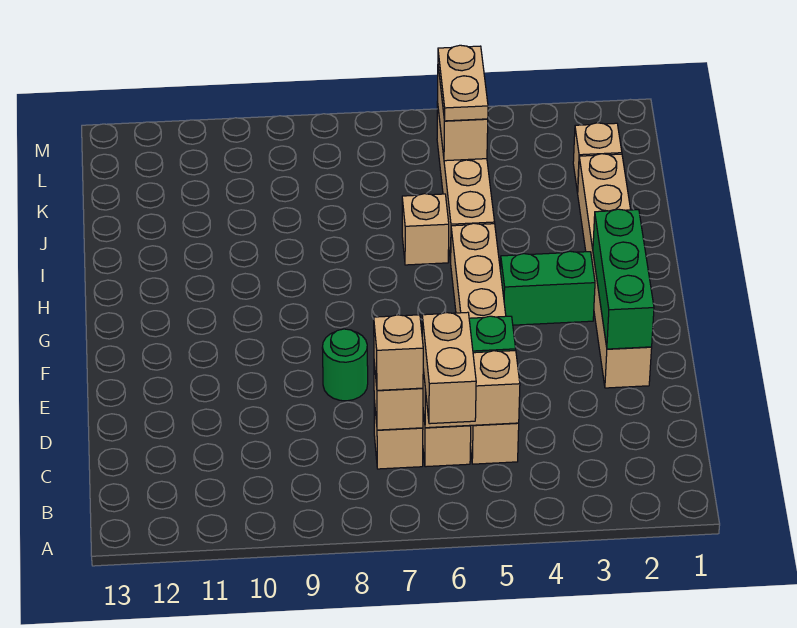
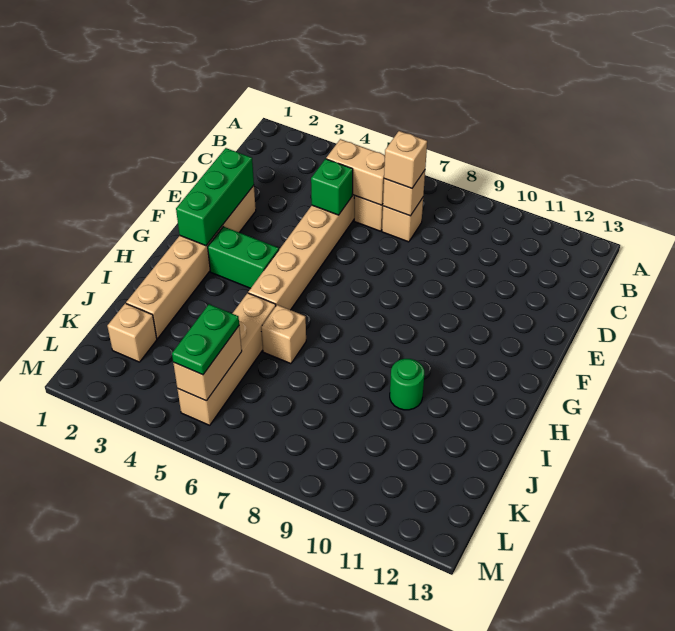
tan brick B6:C6 level 3 -> none
green round brick E8 level 1 -> green round brick I10 level 1
tan plate K5:L5 level 3 -> green plate K5:L5 level 3

